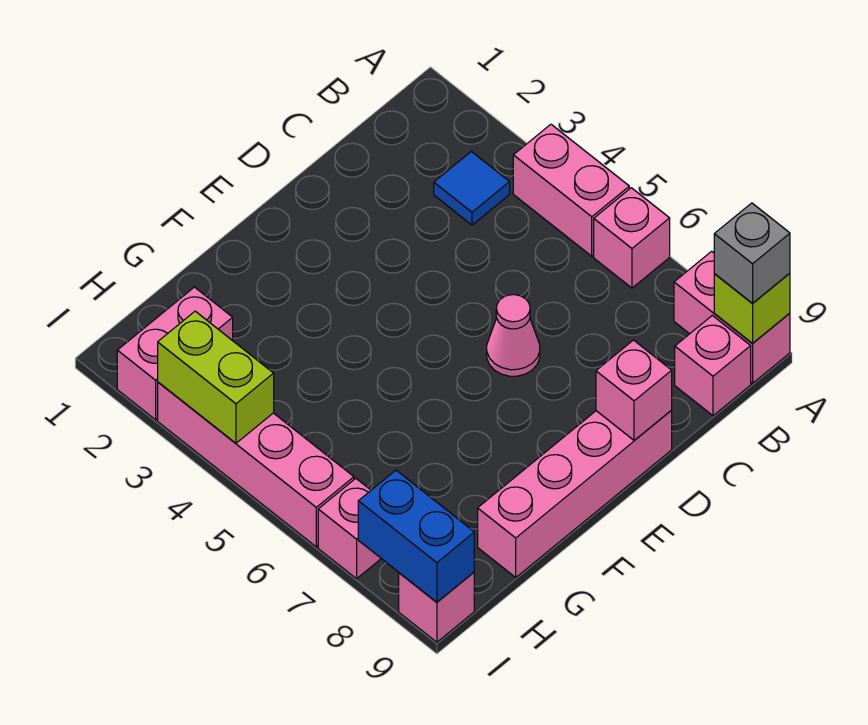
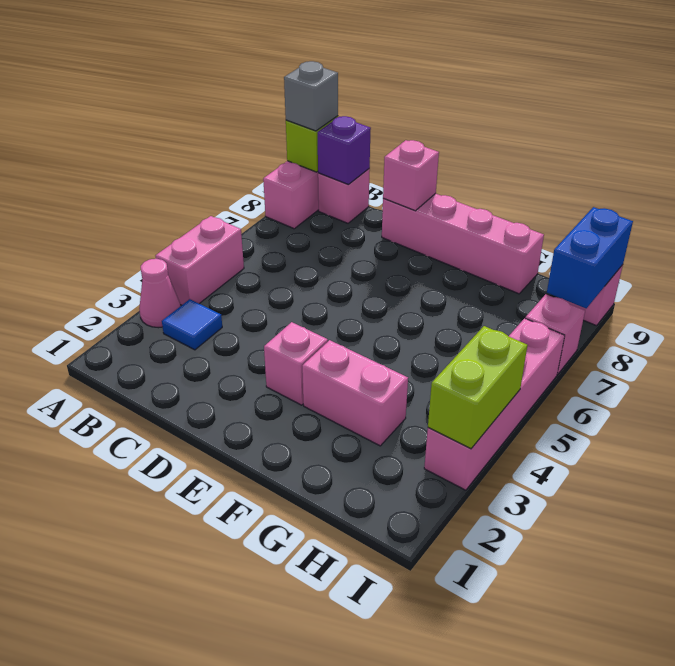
pink brick A6 level 1 -> pink brick E3 level 1
none -> purple brick B9 level 2
pink cone D6 level 1 -> pink cone A3 level 1
pink brick H2:I2 level 1 -> pink brick F3:G3 level 1

